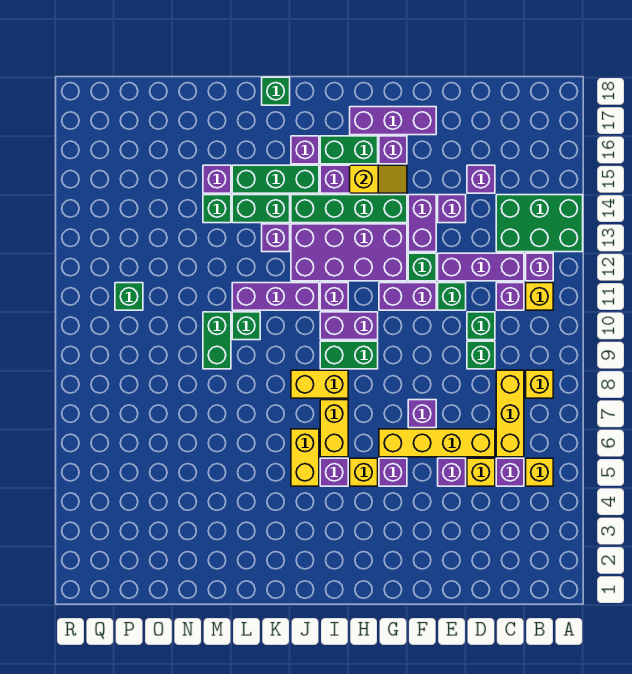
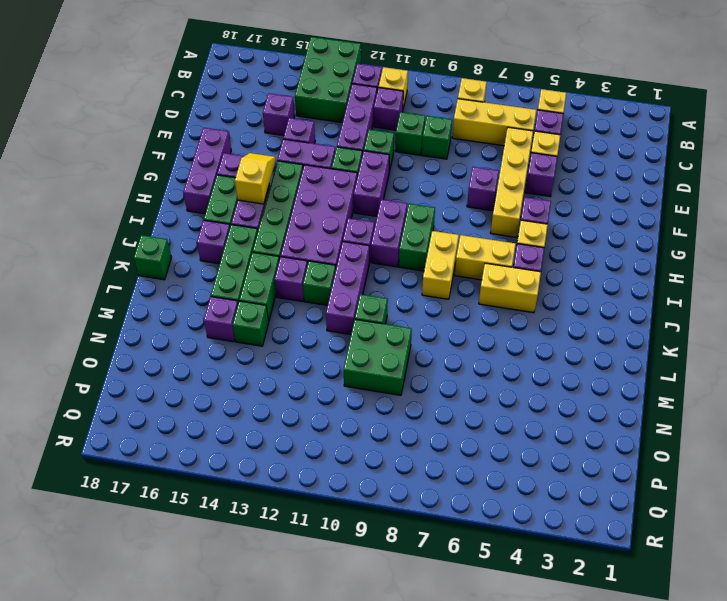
green brick M9:M10 level 1 -> green brick M9:N10 level 1
green brick P11 level 1 -> green brick K12 level 1

